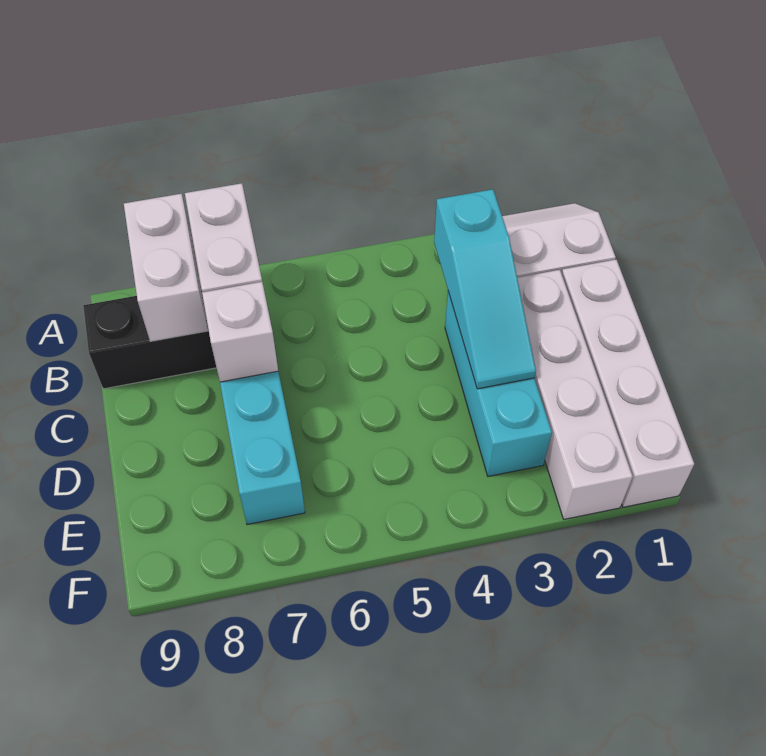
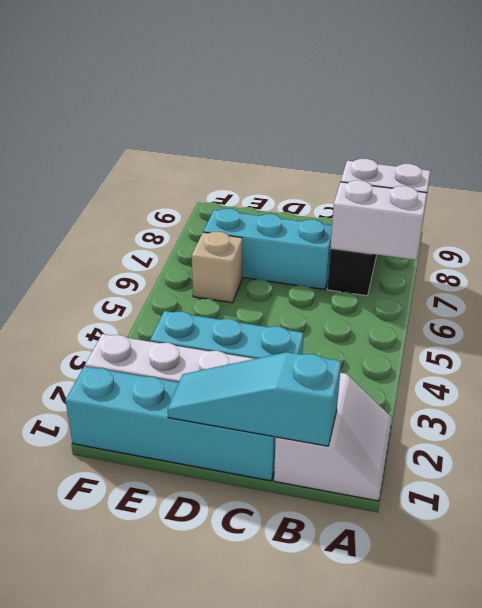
cyan slope B3:D3 level 2 top B -> cyan slope B1:D1 level 2 top B
white brick C1:F1 level 1 -> cyan brick C1:F1 level 1
white brick C7 level 2 -> none
none -> tan brick E6 level 1

